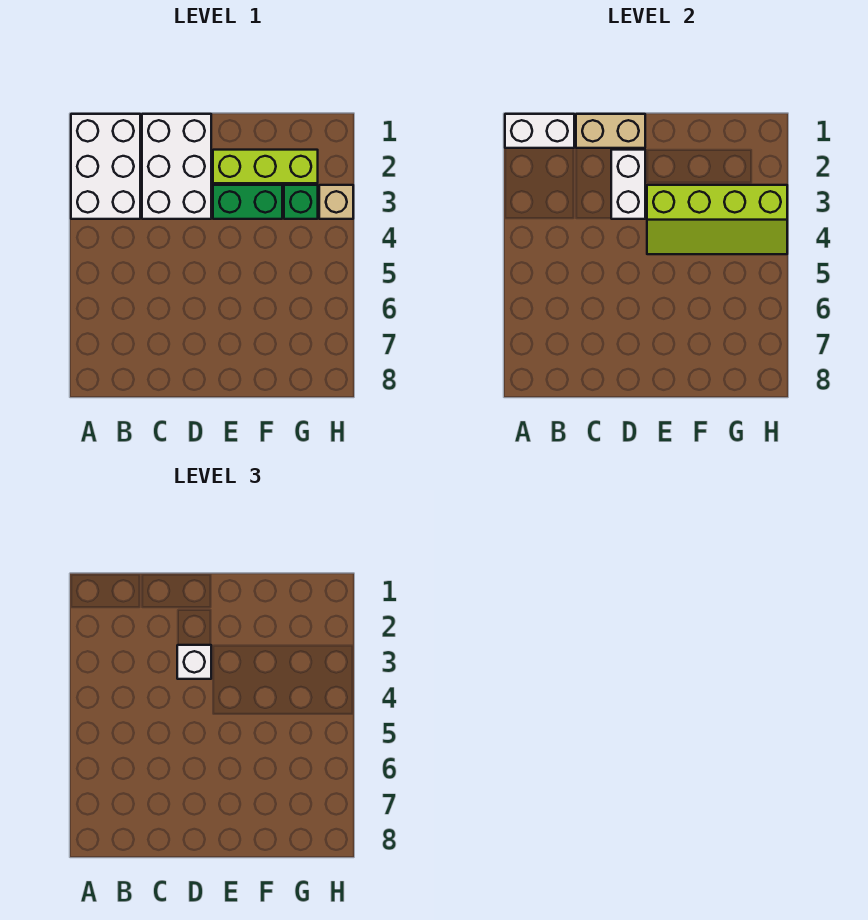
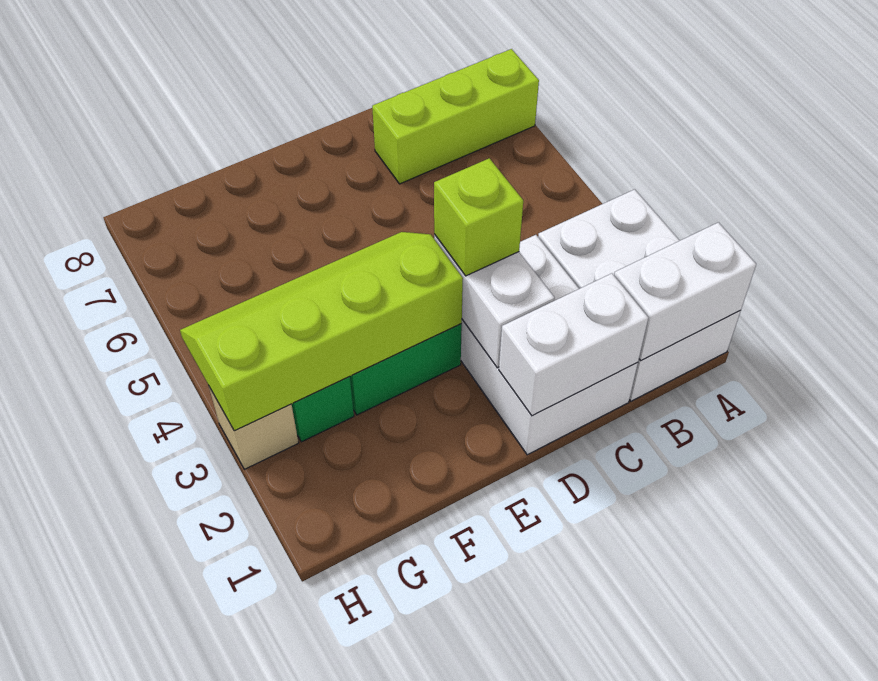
tan brick C1:D1 level 2 -> white brick C1:D1 level 2
white brick D3 level 3 -> lime brick D3 level 3
lime brick E2:G2 level 1 -> lime brick A7:C7 level 1

